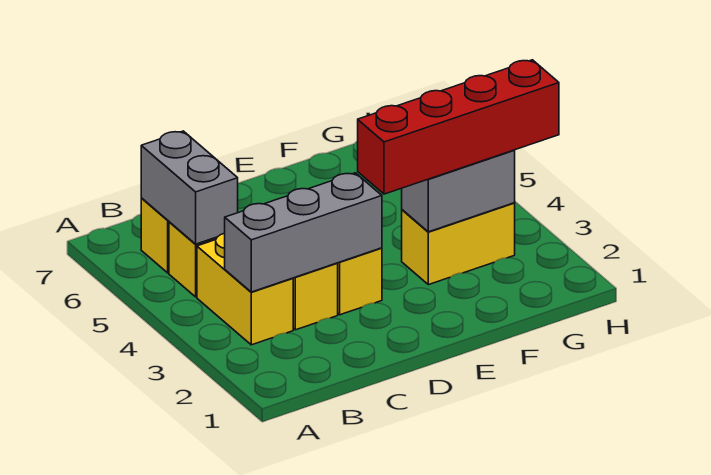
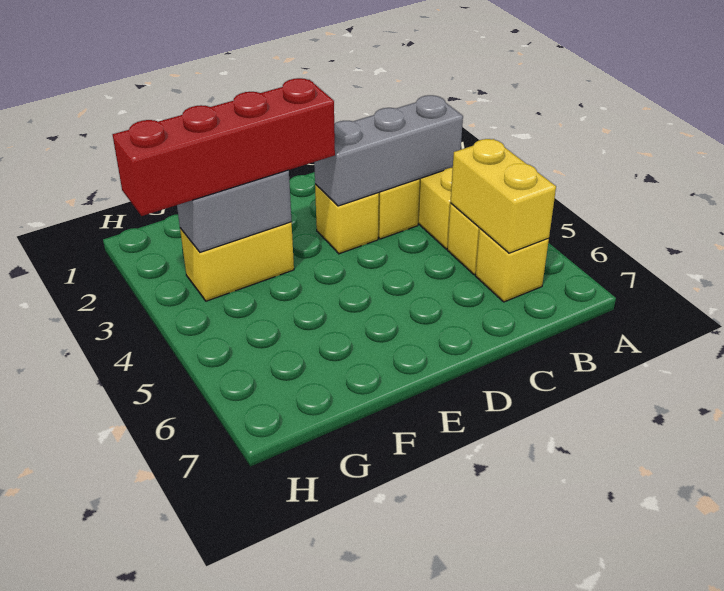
grey brick B5:B6 level 2 -> yellow brick B5:B6 level 2

